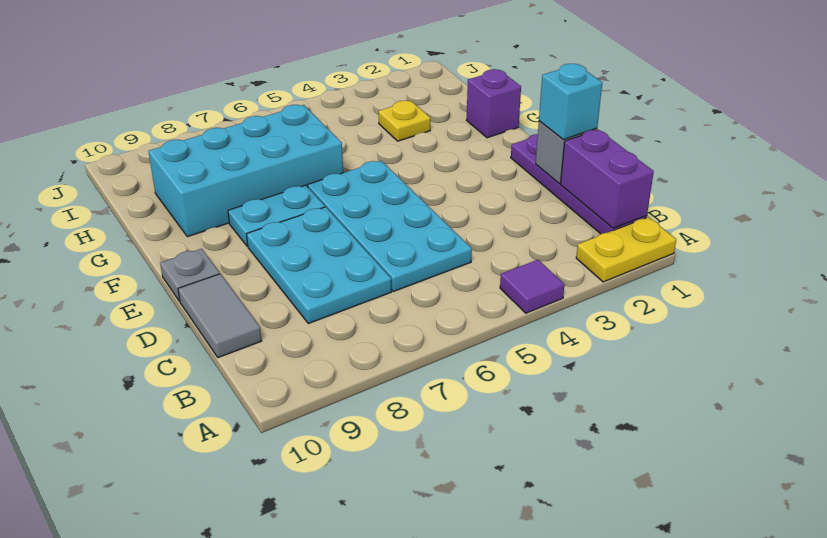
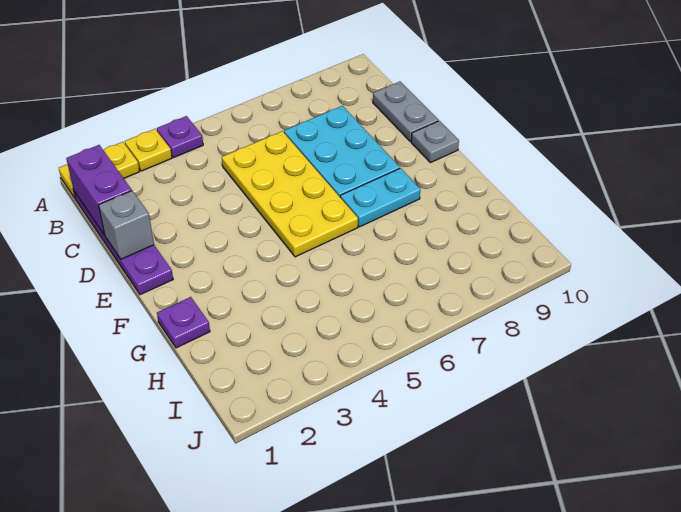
purple tile A4 level 1 -> purple plate A4 level 1
cyan plate C5:F6 level 1 -> yellow plate C5:F6 level 1
grey tile C10:D10 level 1 -> grey plate C10:D10 level 1
cyan brick D1 level 3 -> none
purple brick G1 level 1 -> purple plate G1 level 1
cyan brick G6:H9 level 1 -> none
yellow plate H3 level 1 -> yellow plate A3 level 1

